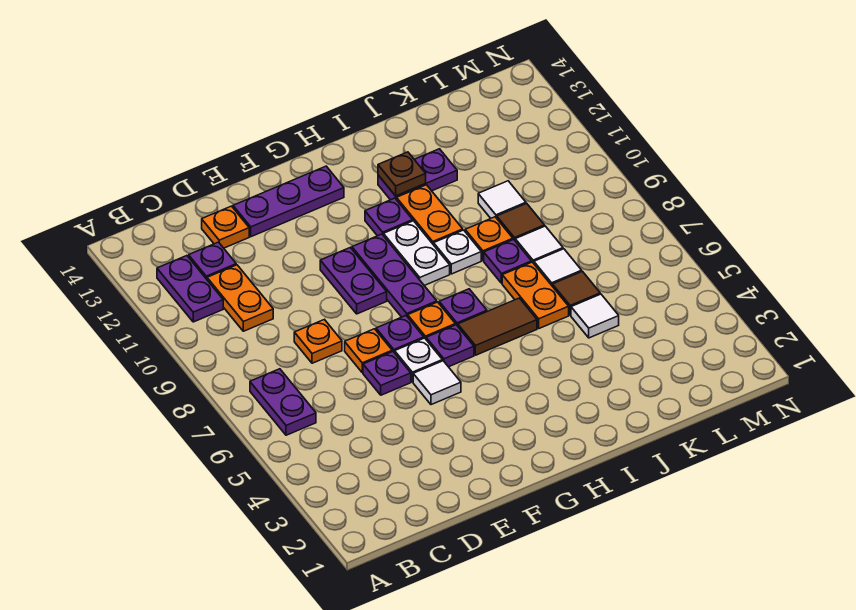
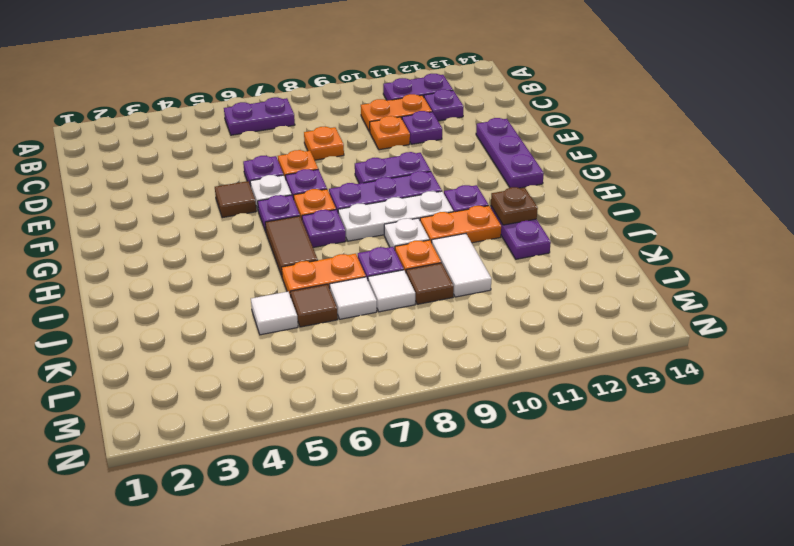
none -> purple plate D11 level 1
orange plate D13 level 1 -> orange plate D10 level 1
white tile F5 level 1 -> brown tile F5 level 1
white plate H9:H10 level 1 -> white plate H8:H10 level 1
white tile K10 level 1 -> white tile J10:K10 level 1

